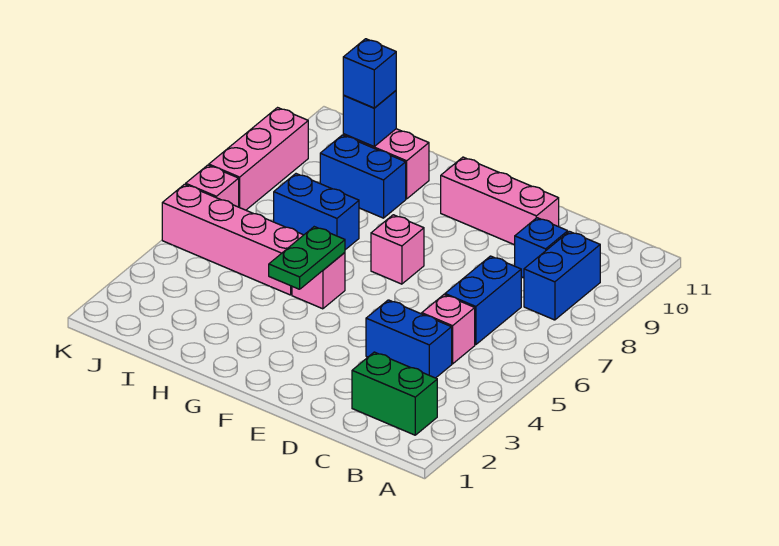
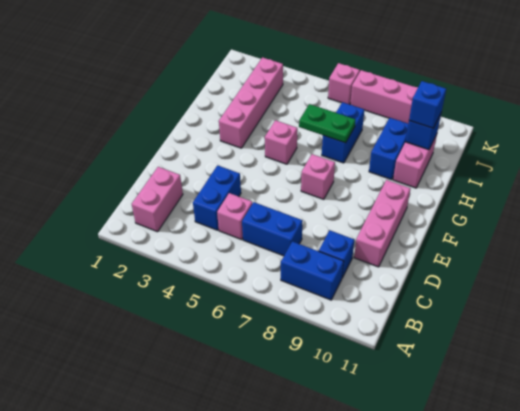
green brick B2:C2 level 1 -> pink brick B2:C2 level 1
green plate G4:G5 level 2 -> green plate H6:H7 level 2
pink brick H5:K5 level 1 -> pink brick G3:J3 level 1

